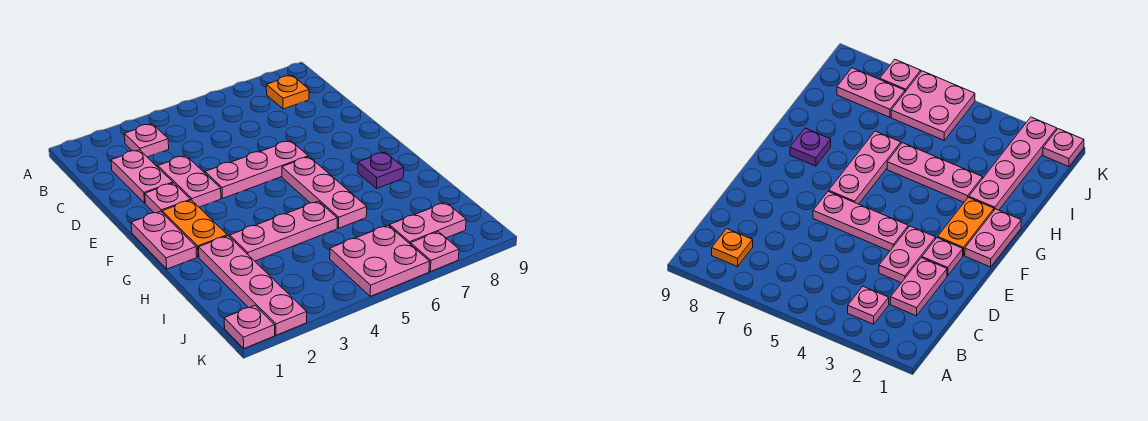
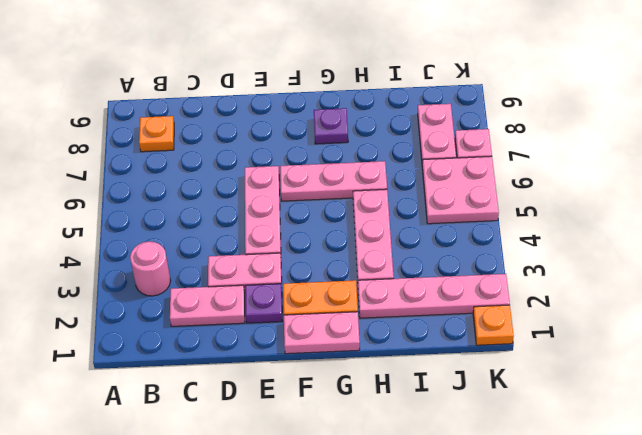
pink plate B3 level 1 -> pink round brick B3 level 1
pink plate E2 level 1 -> purple plate E2 level 1
pink plate K1 level 1 -> orange plate K1 level 1

